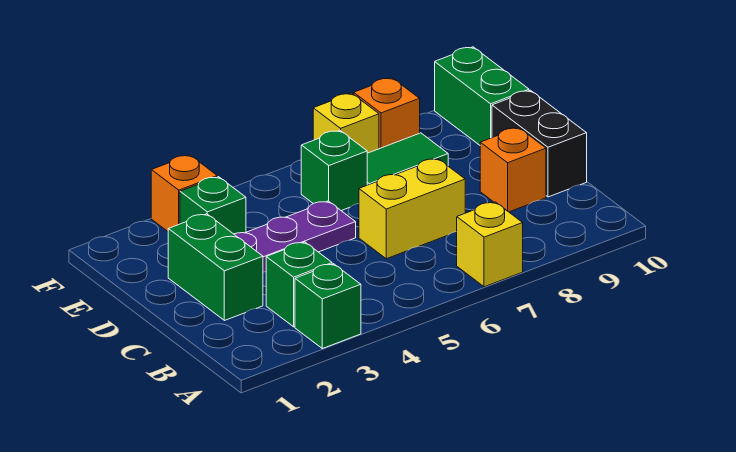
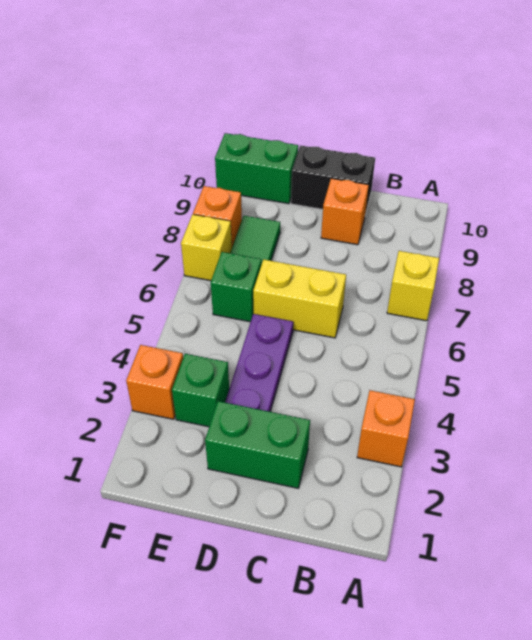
green brick A3 level 1 -> orange brick A3 level 1
green brick B3 level 1 -> none
yellow brick C6:C7 level 1 -> yellow brick C6:D6 level 1

